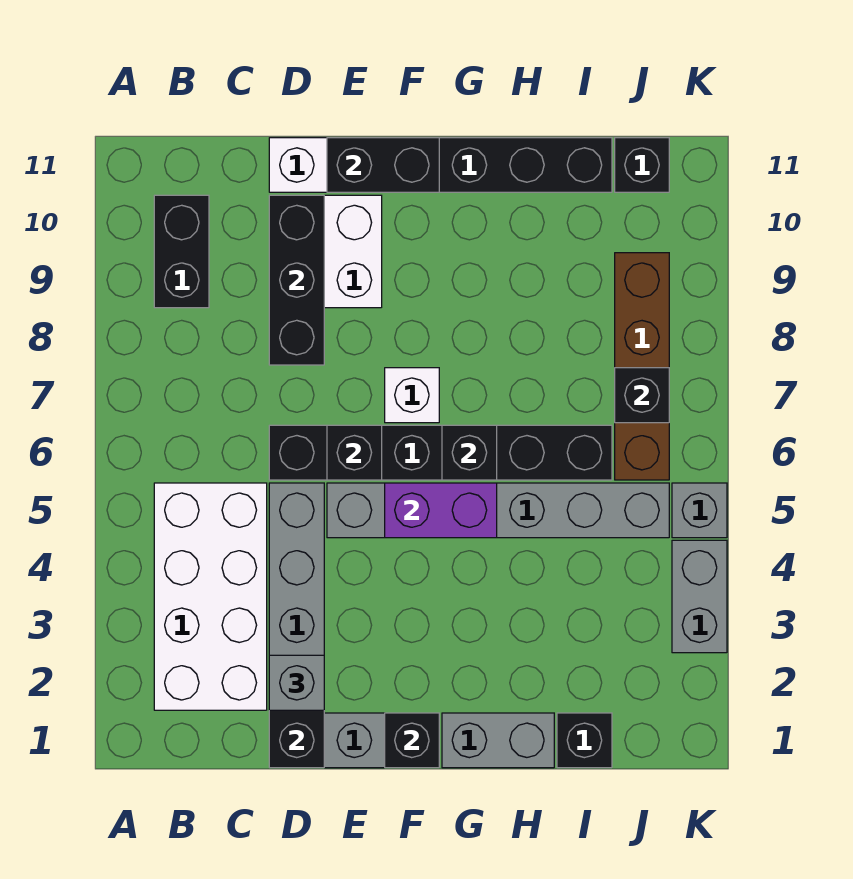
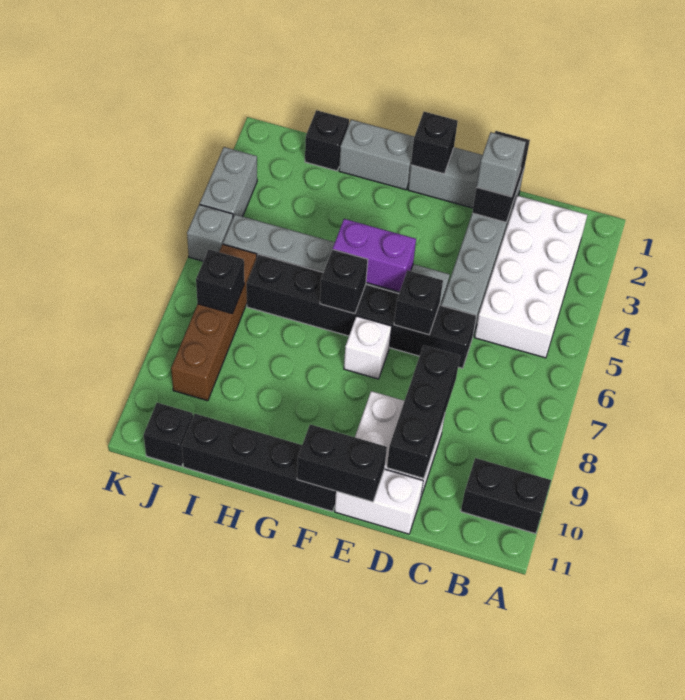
black brick B9:B10 level 1 -> black brick A10:B10 level 1

